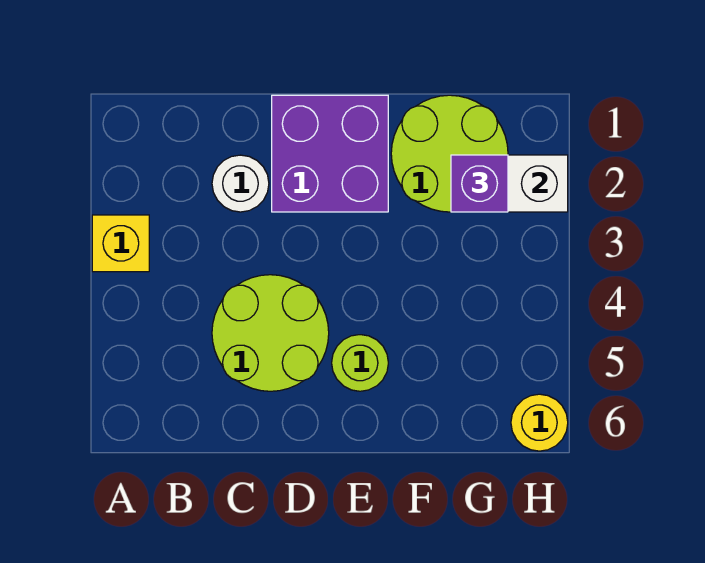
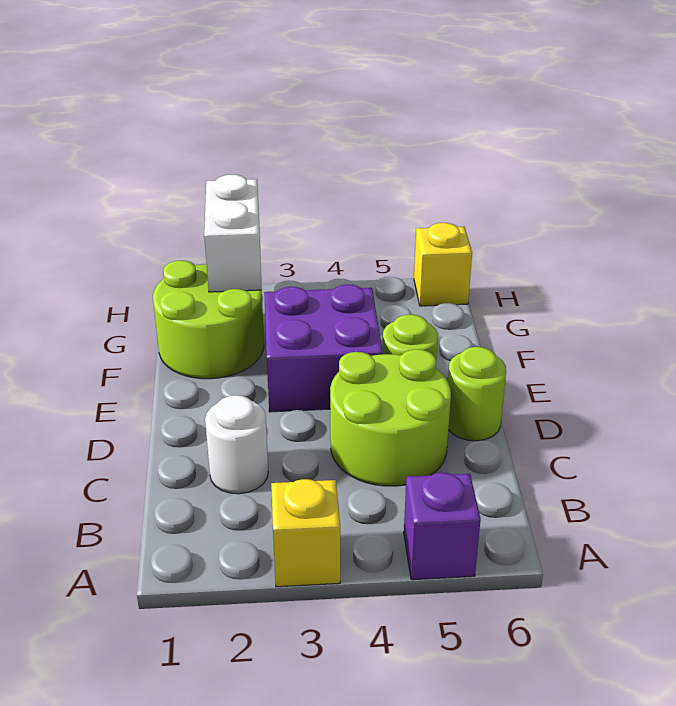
purple brick D1:E2 level 1 -> purple brick E3:F4 level 1
none -> lime round brick D6 level 1
purple brick G2 level 3 -> purple brick A5 level 1
yellow round brick H6 level 1 -> yellow brick H6 level 1

